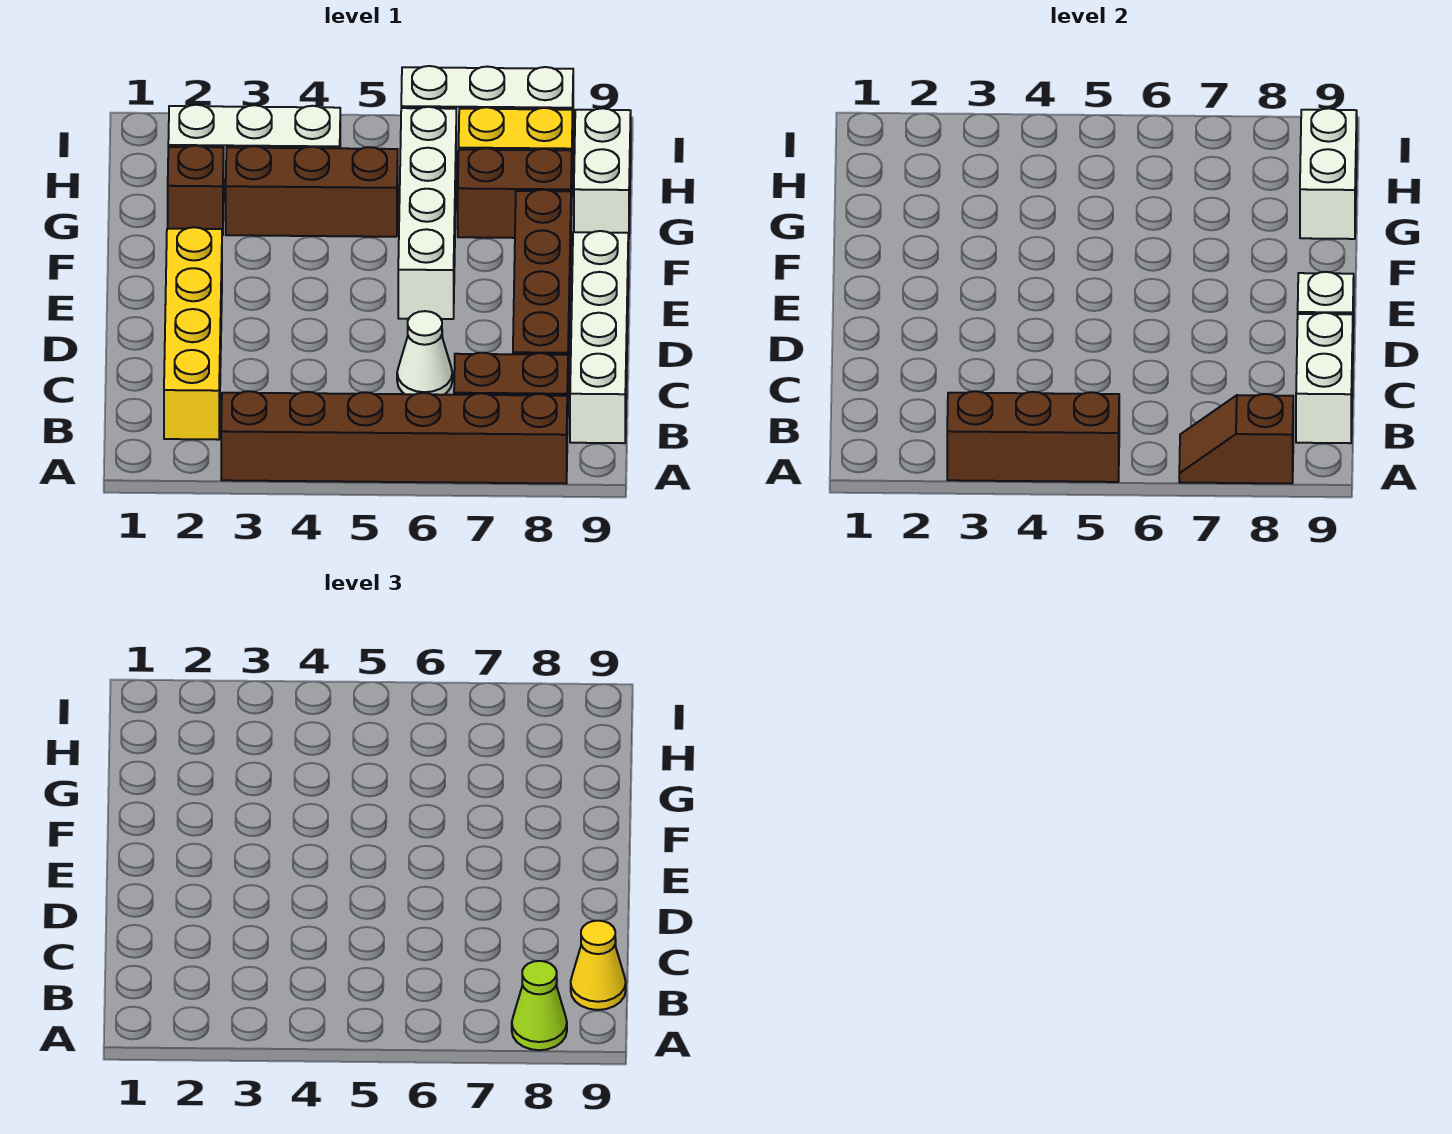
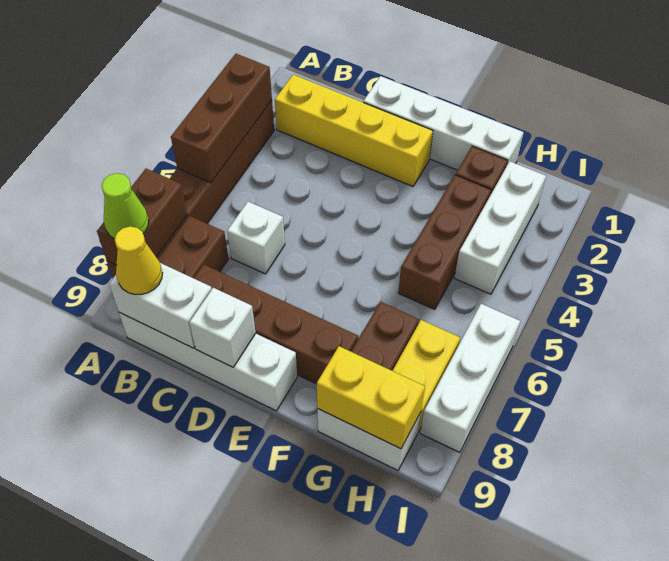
brown slope A7:A8 level 2 top 8 -> brown brick A7:A8 level 2
white cone C6 level 1 -> white brick C6 level 1
white brick E6:H6 level 1 -> white brick D1:G1 level 1
white brick G9:H9 level 2 -> yellow brick G9:H9 level 2

